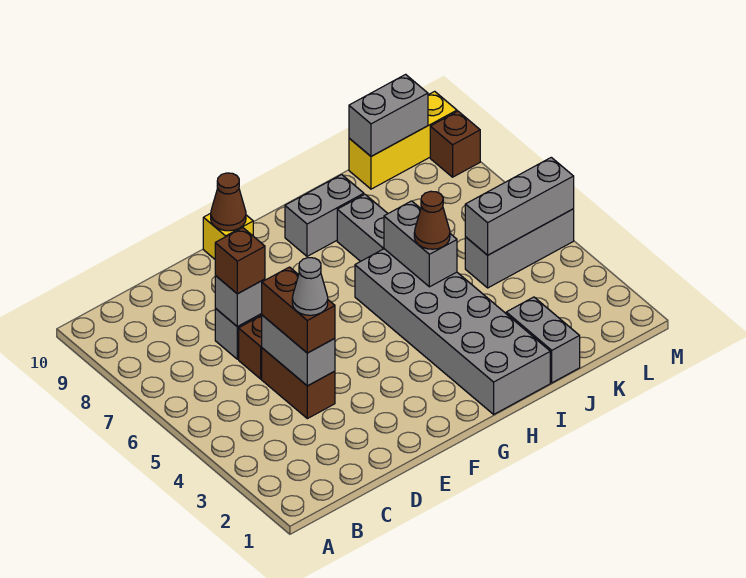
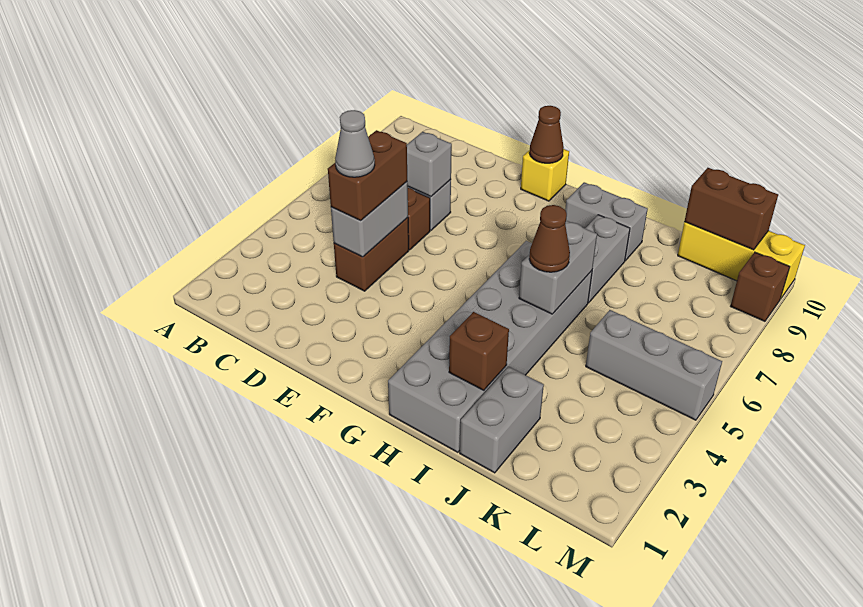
brown brick D7 level 3 -> brown brick I2 level 2
grey brick K5:M5 level 2 -> none
grey brick K10:L10 level 2 -> brown brick K10:L10 level 2

